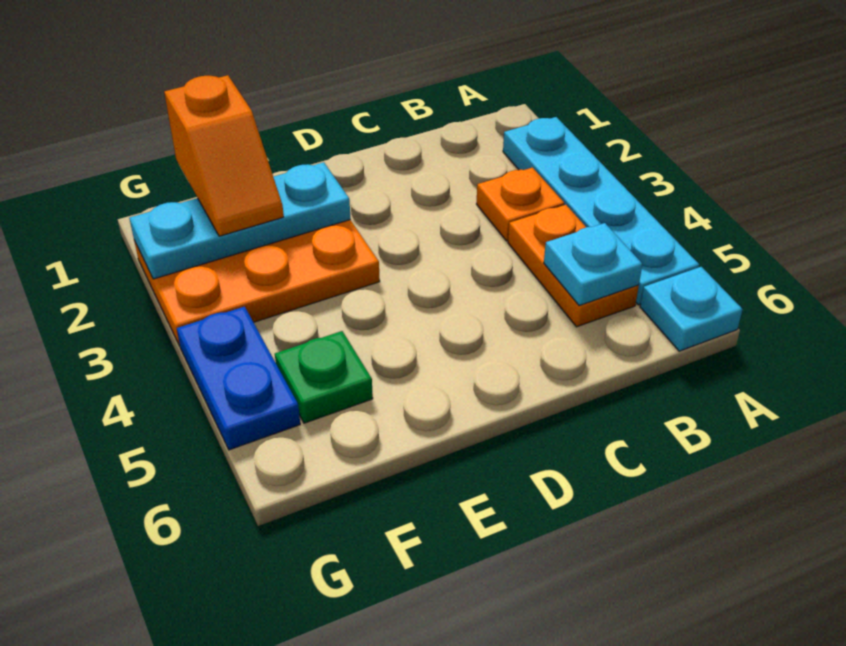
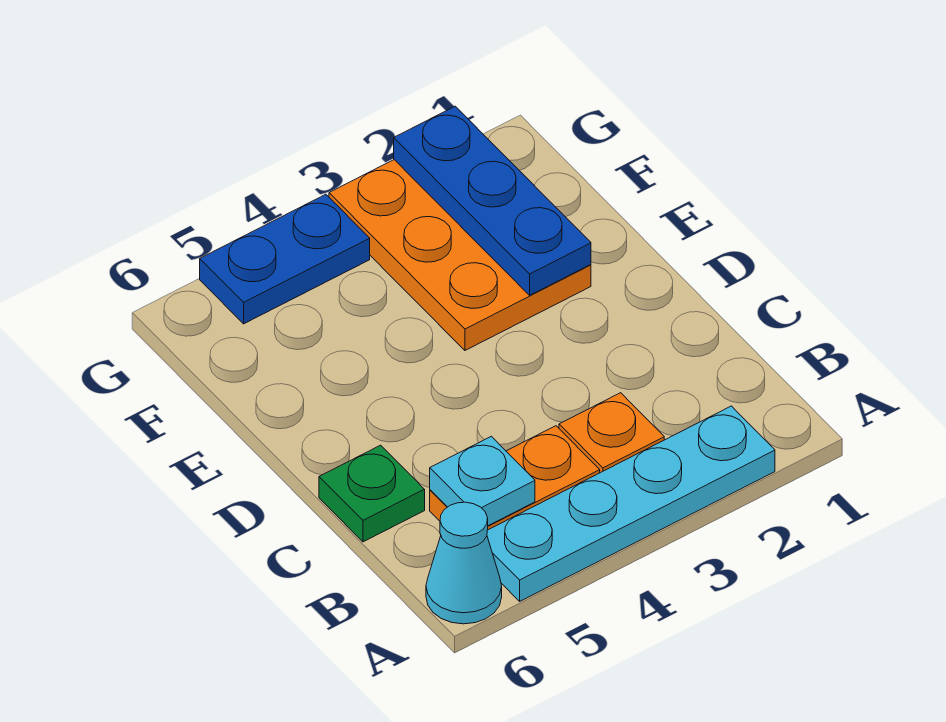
cyan plate A6 level 1 -> cyan cone A6 level 1
cyan plate E2:G2 level 2 -> blue plate E2:G2 level 2
orange slope F1:F2 level 3 top 1 -> none
green plate F5 level 1 -> green plate C6 level 1

